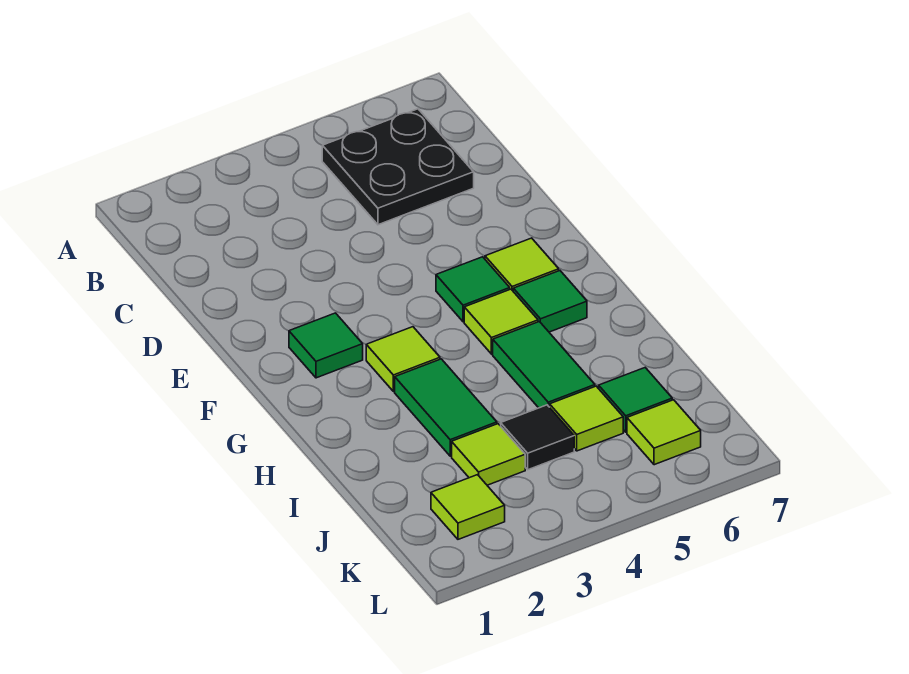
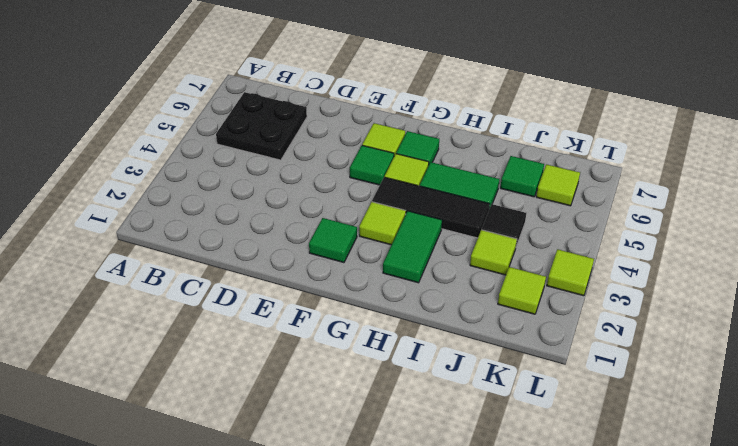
none -> black tile G4:I4 level 1
green tile H3:I3 level 1 -> green tile H2:H3 level 1
lime tile J5 level 1 -> lime tile L3 level 1

